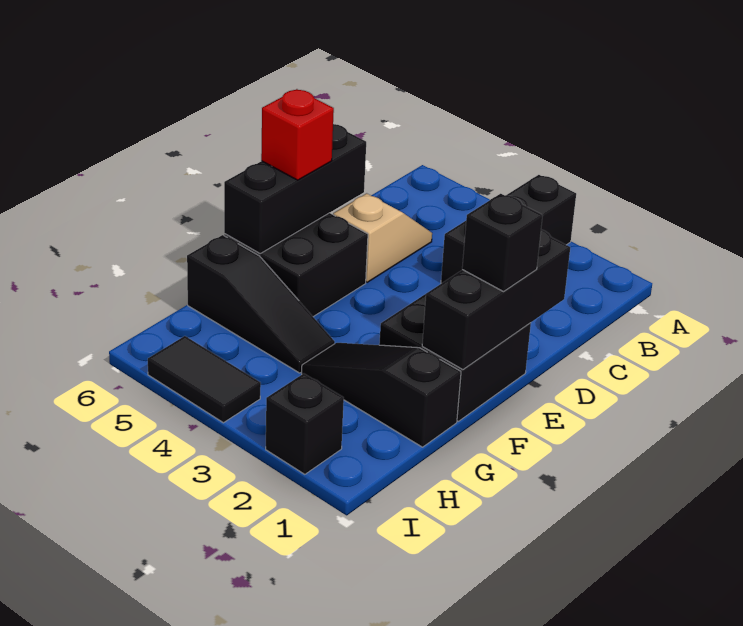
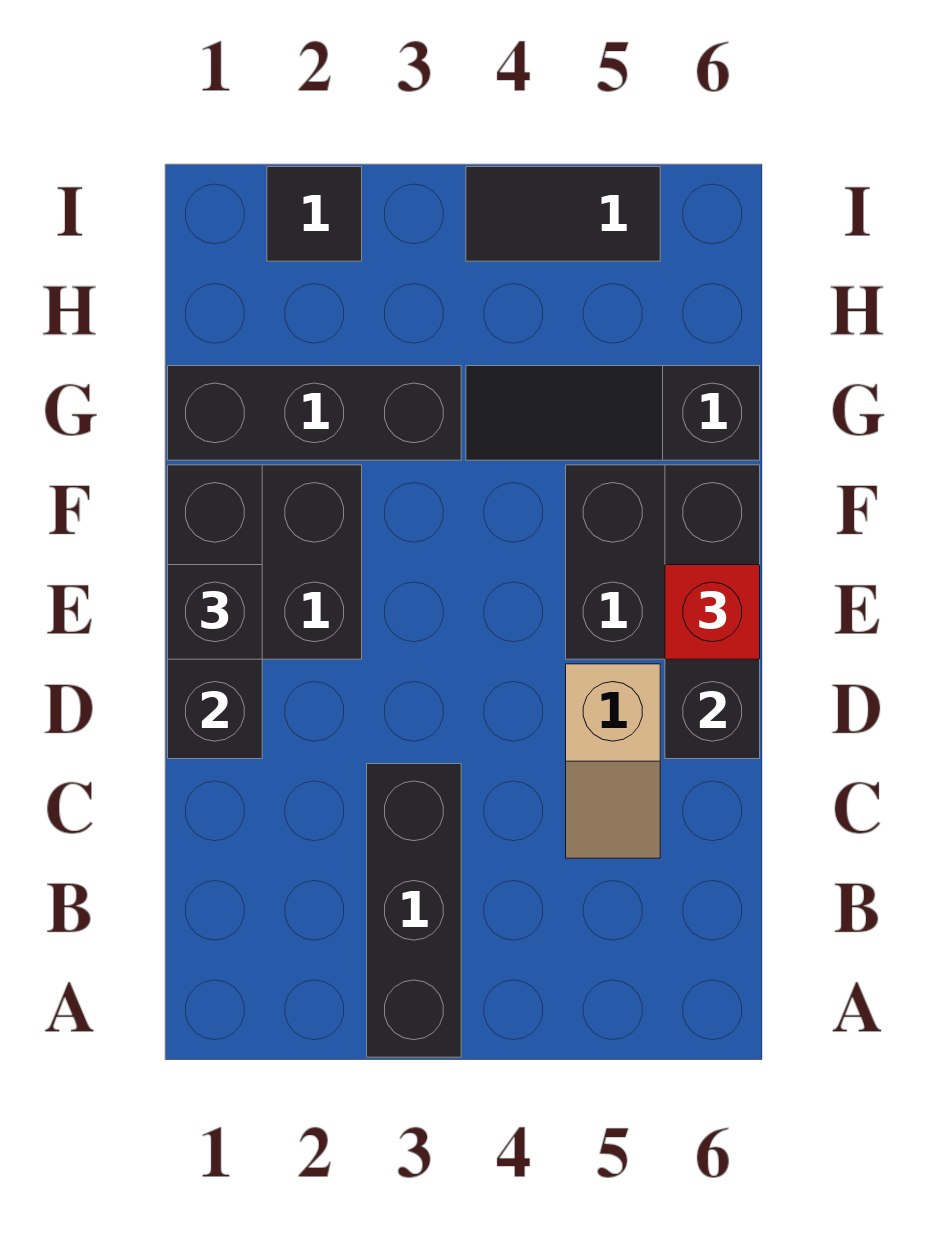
black slope G1:G3 level 1 top 1 -> black brick G1:G3 level 1
black brick I2 level 1 -> black tile I2 level 1

